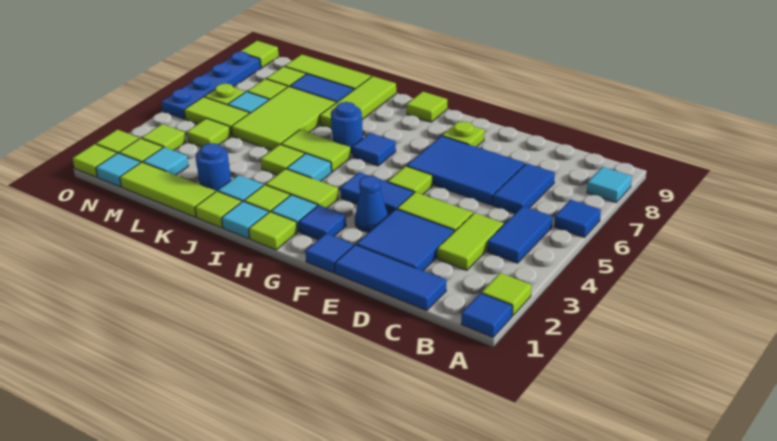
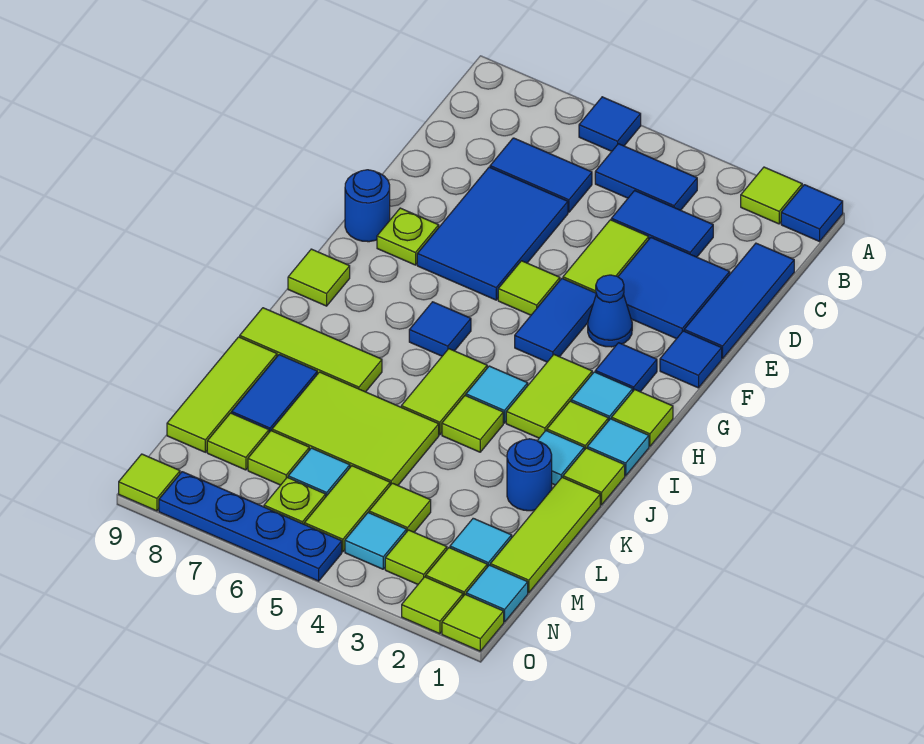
cyan tile A8 level 1 -> cyan tile N4 level 1
lime tile C3:C4 level 1 -> blue tile C3:C4 level 1
blue round brick I6 level 1 -> blue round brick F9 level 1

